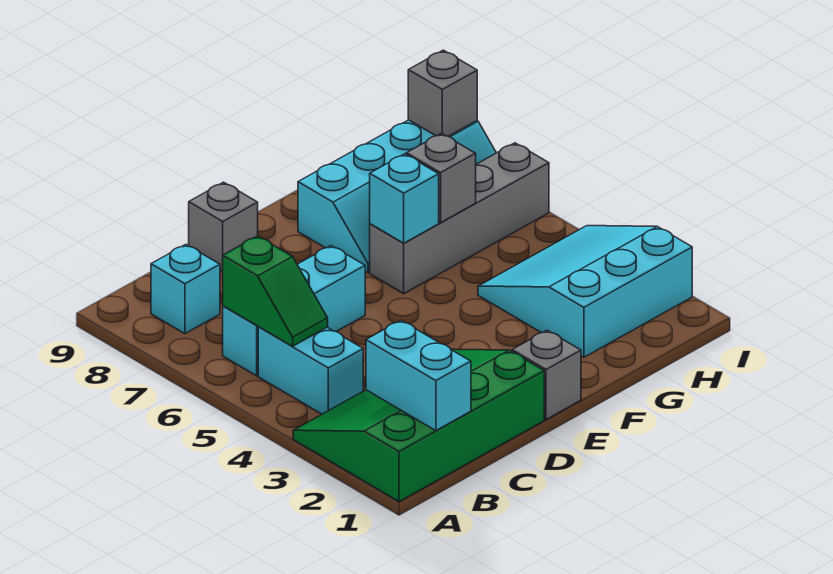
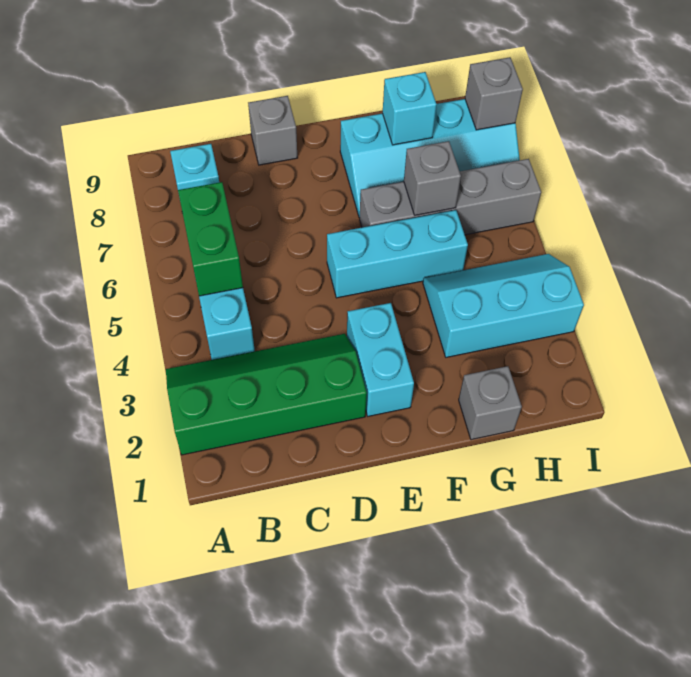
green slope A1:D3 level 1 top 1 -> green slope A2:D3 level 1 top 2
cyan brick B1:B2 level 2 -> cyan brick E2:E3 level 1
green slope B5:B6 level 2 top 6 -> green brick B5:B6 level 2
cyan brick B6:D6 level 1 -> cyan brick E5:G5 level 1
grey brick E1 level 1 -> grey brick G1 level 1
cyan brick F6 level 2 -> cyan brick G8 level 2
cyan slope G2:I4 level 1 top 2 -> cyan slope G3:I4 level 1 top 3

